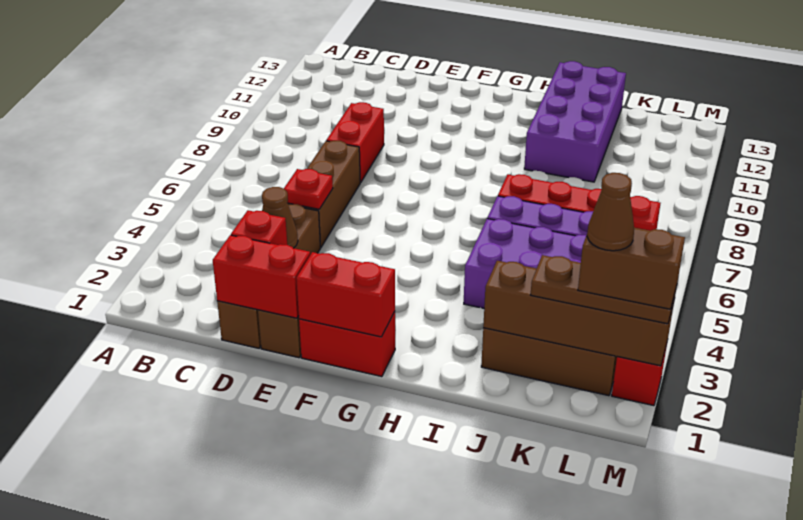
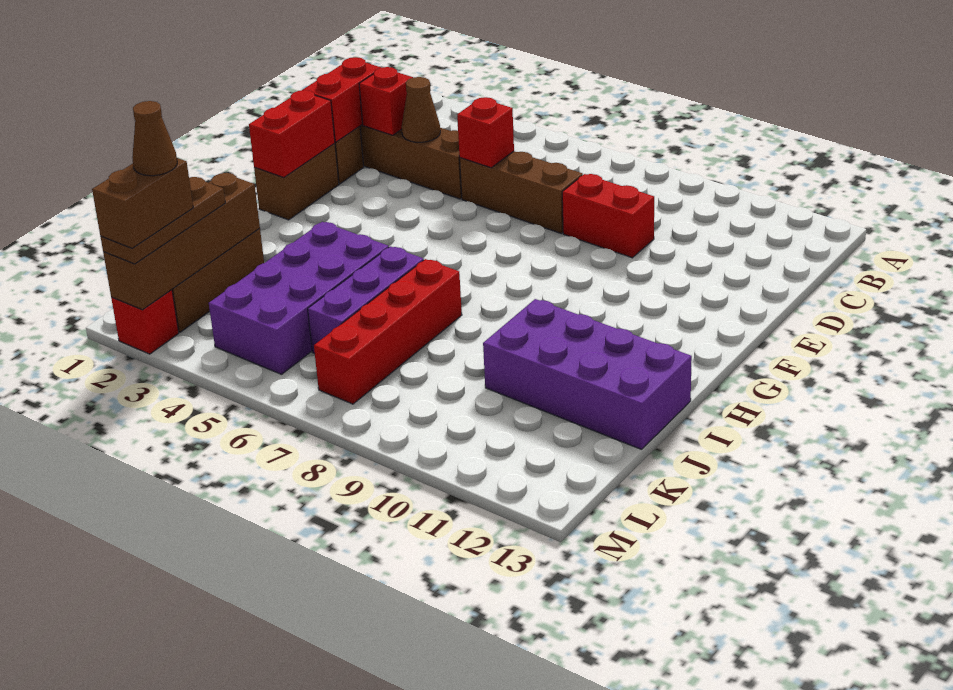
red plate D5 level 2 -> red brick D5 level 2
red brick F1:G1 level 1 -> brown brick F1:G1 level 1

